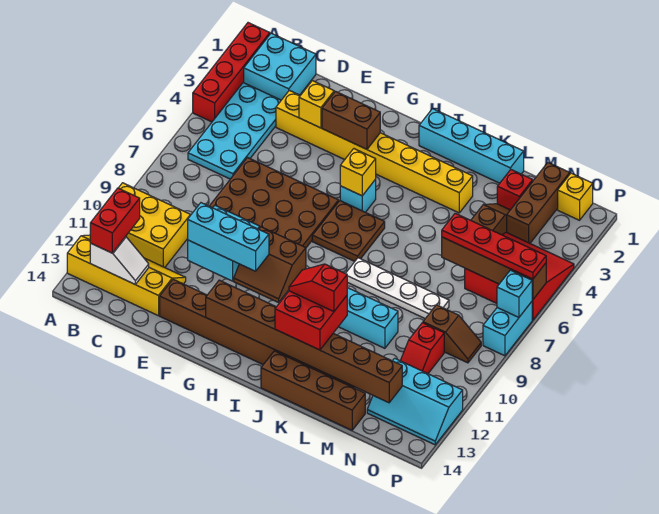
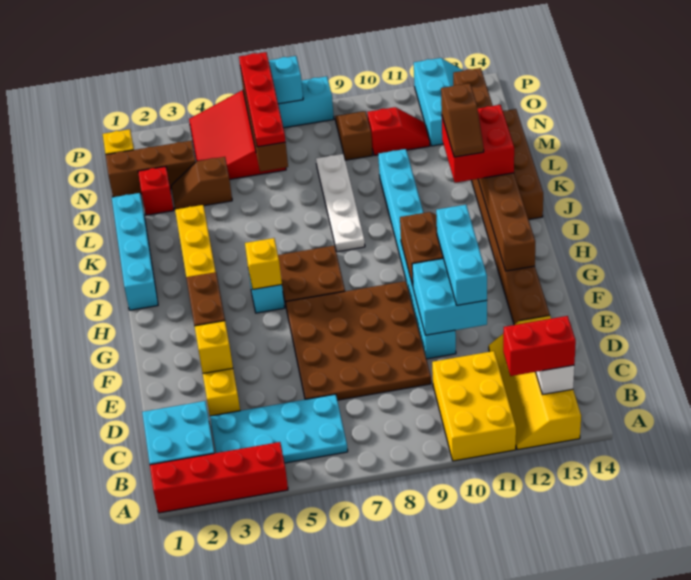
red slope J12:K12 level 4 top K -> brown slope J12:K12 level 4 top K

